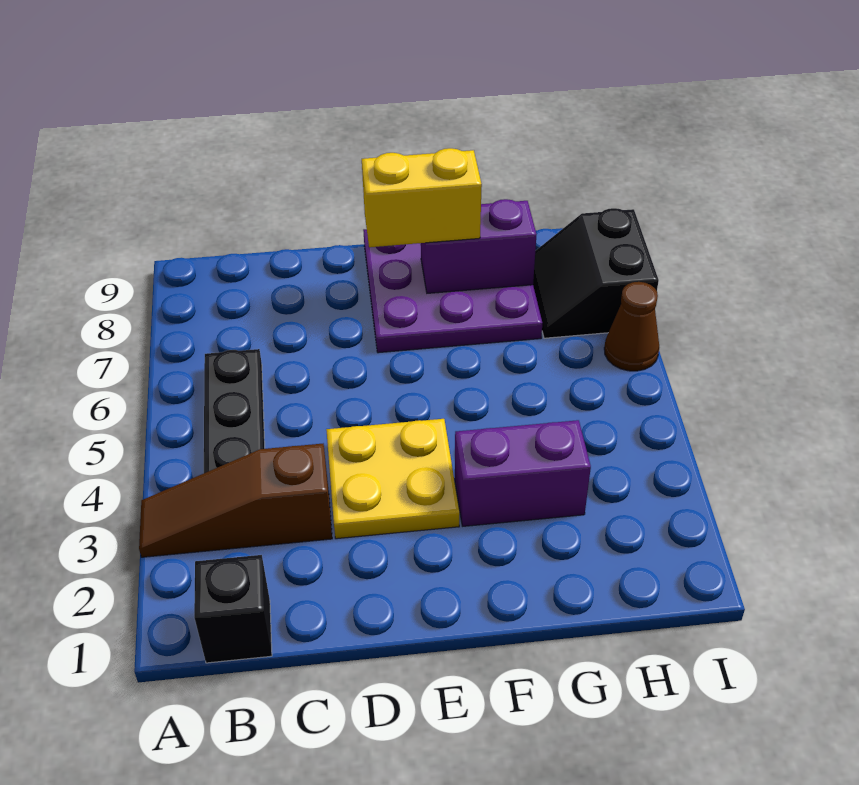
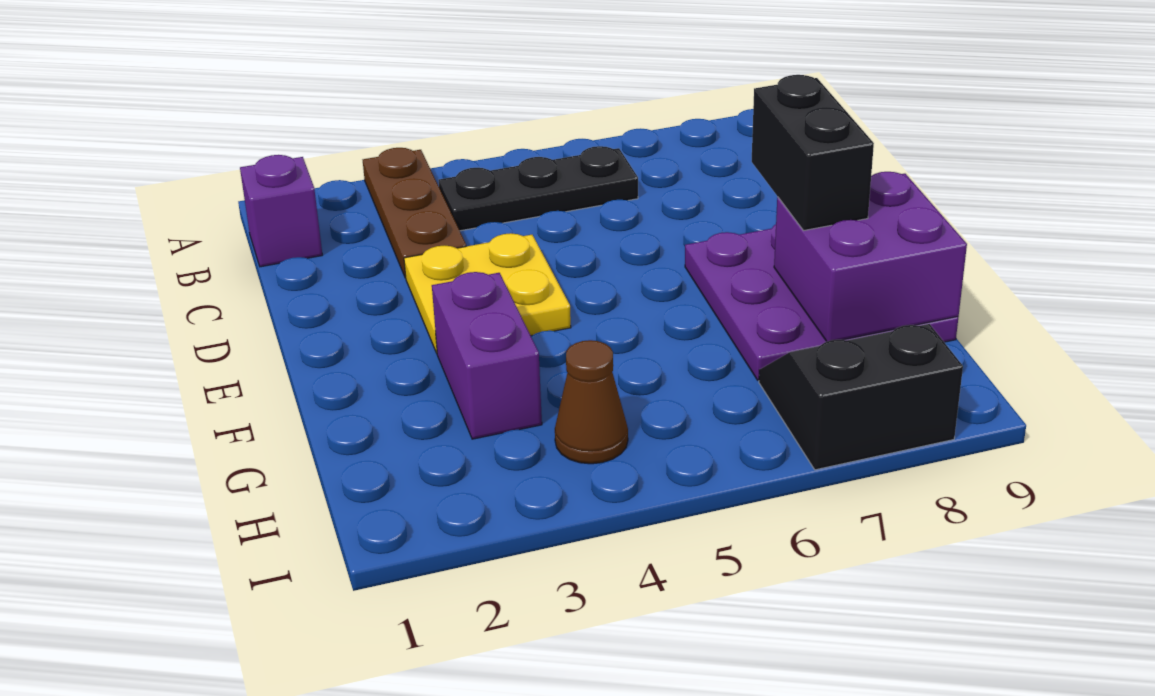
brown slope A3:C3 level 1 top C -> brown plate A3:C3 level 1
black brick B1 level 1 -> purple brick B1 level 1
yellow brick E8:F8 level 3 -> black brick E8:F8 level 3
purple brick F8:G8 level 2 -> purple brick F8:G9 level 2
brown cone I6 level 1 -> brown cone H4 level 1

